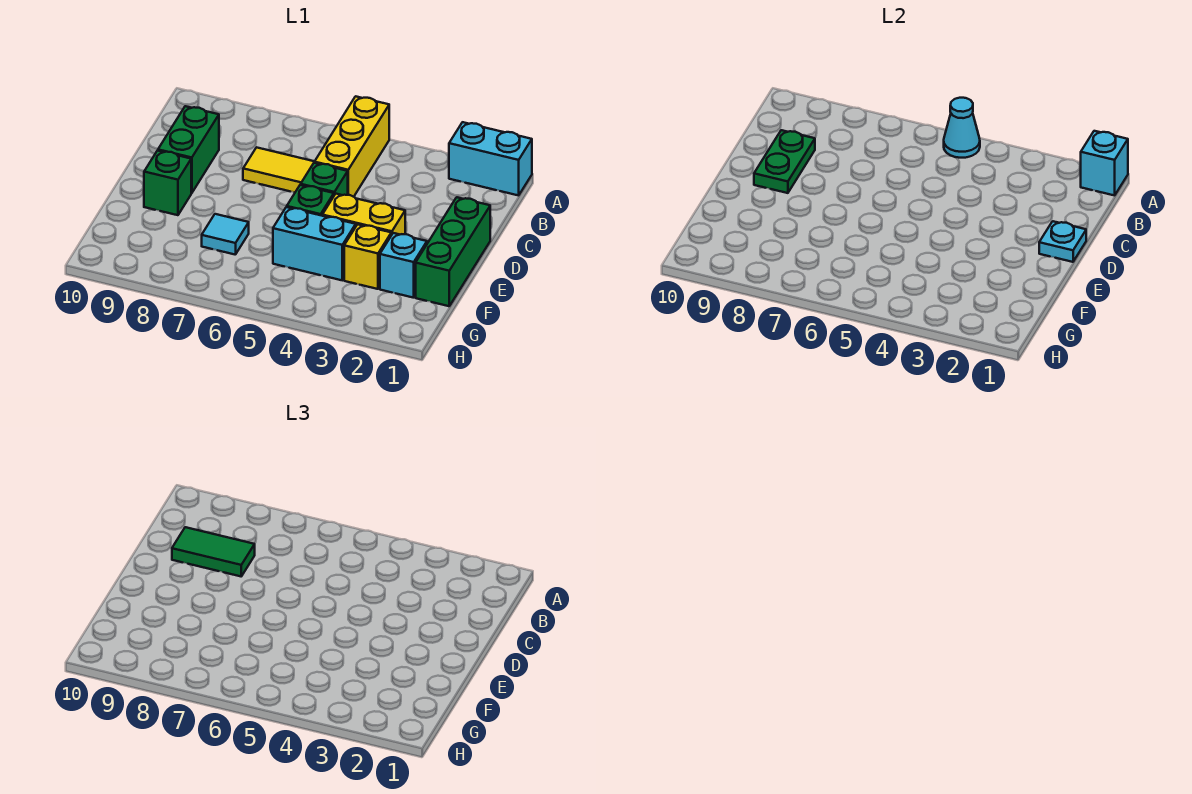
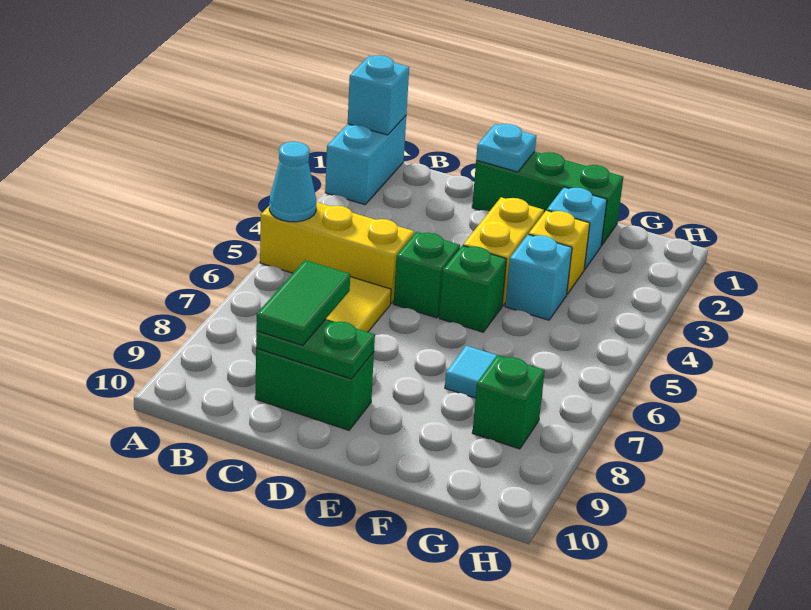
green brick E9 level 1 -> green brick G8 level 1
cyan brick F4:F5 level 1 -> cyan brick F4 level 1

